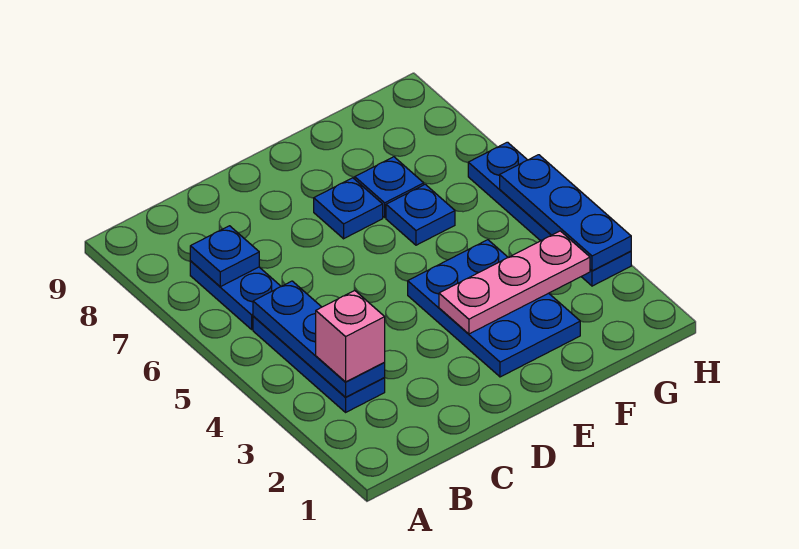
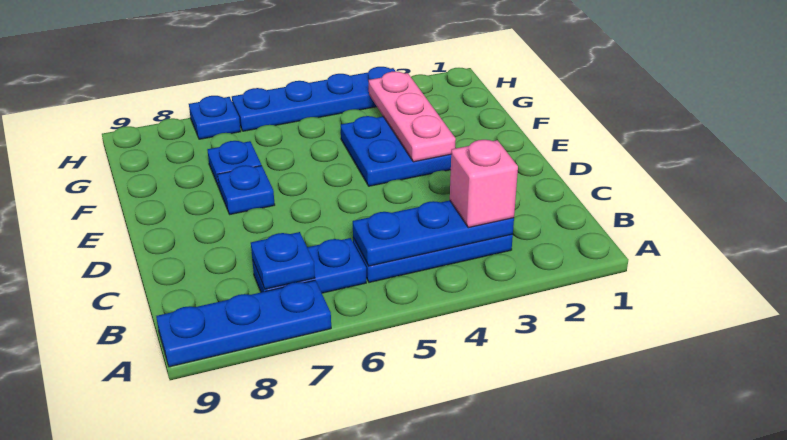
blue plate E2:F4 level 1 -> blue plate E3:F4 level 1
blue plate F6 level 1 -> blue plate H7 level 1
blue plate H3:H5 level 2 -> blue plate A7:A9 level 1

